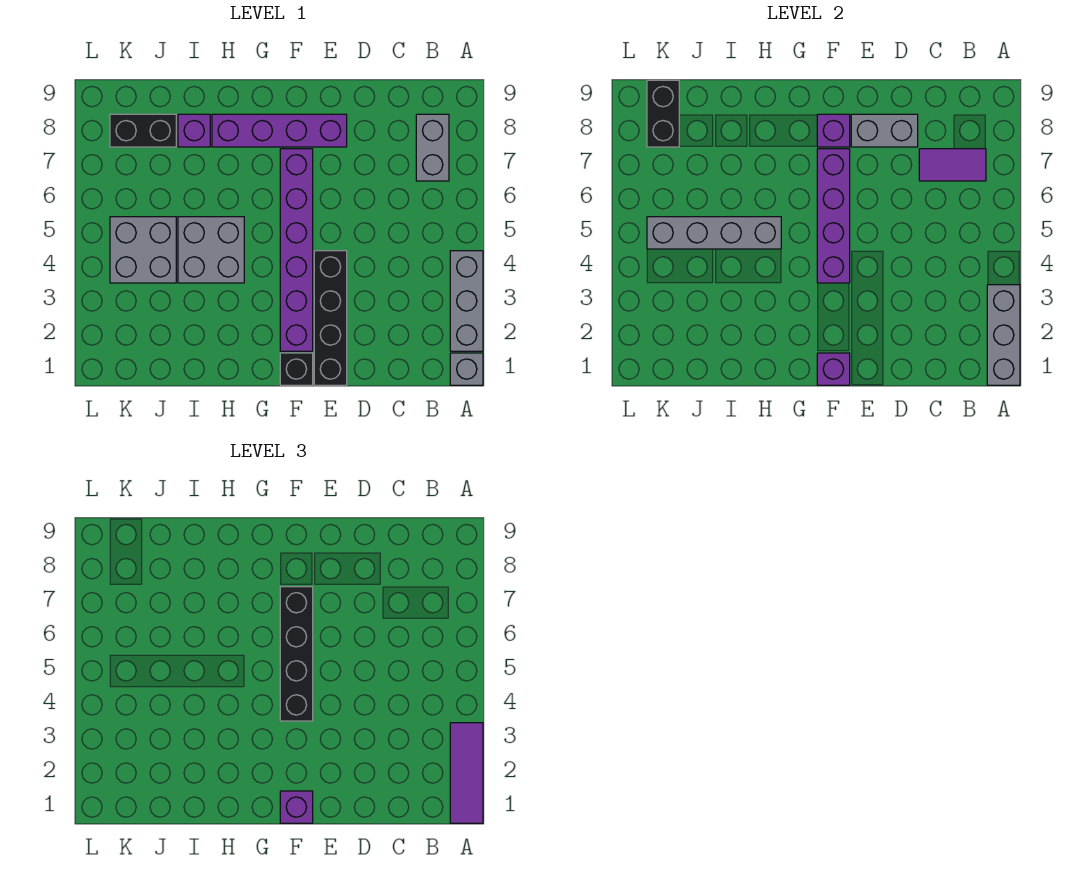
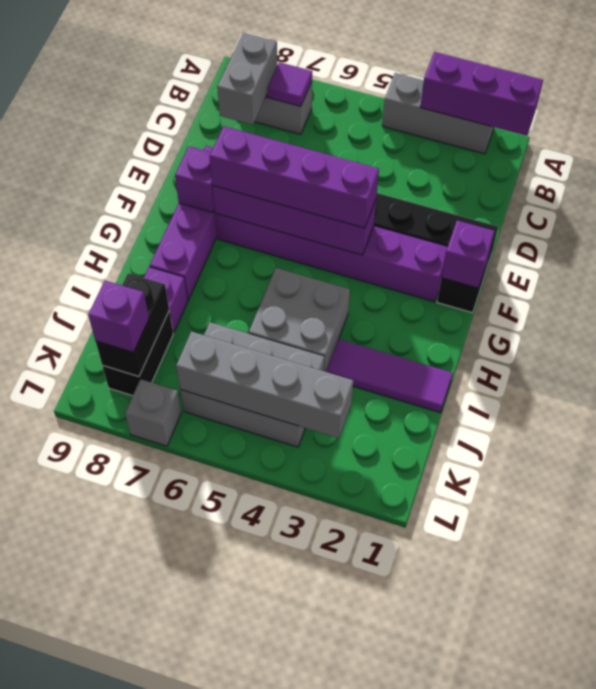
grey brick A1 level 1 -> grey brick L7 level 1
grey brick A1:A3 level 2 -> purple brick A1:A3 level 2
purple tile A1:A3 level 3 -> purple tile I1:I3 level 1
purple tile B7:C7 level 2 -> purple tile B7 level 2
grey brick D8:E8 level 2 -> grey brick B8:C8 level 2
purple brick F1 level 3 -> purple brick K8 level 3
black brick F4:F7 level 3 -> purple brick F4:F7 level 3
grey brick H5:K5 level 2 -> grey brick K3:K6 level 2
grey brick J4:K5 level 1 -> grey brick J4:K6 level 1
black brick K8:K9 level 2 -> black brick J8:K8 level 2

